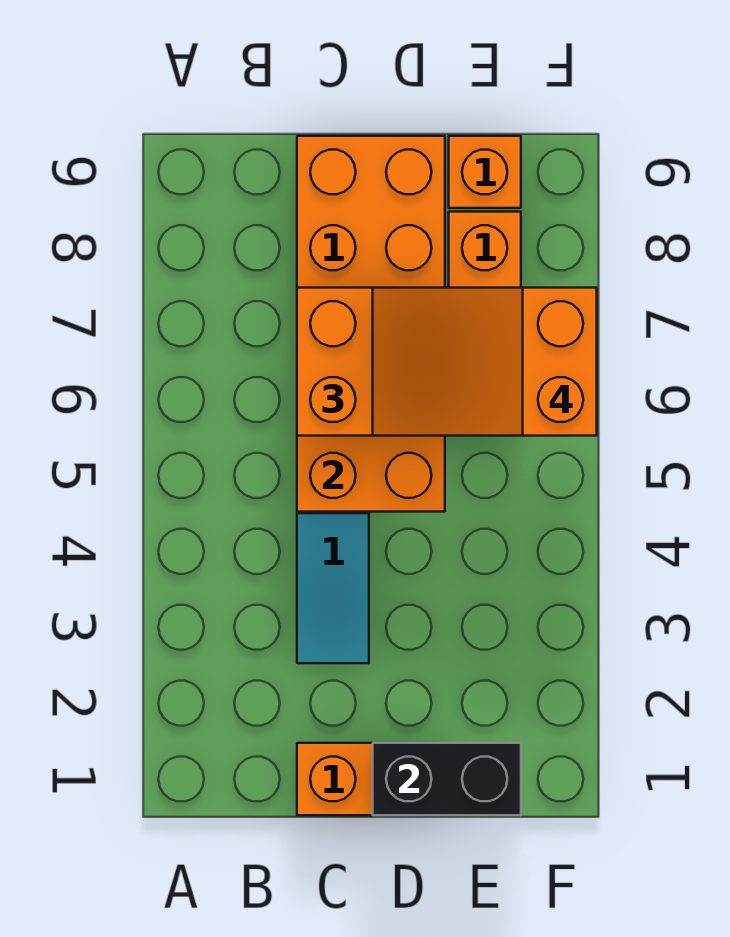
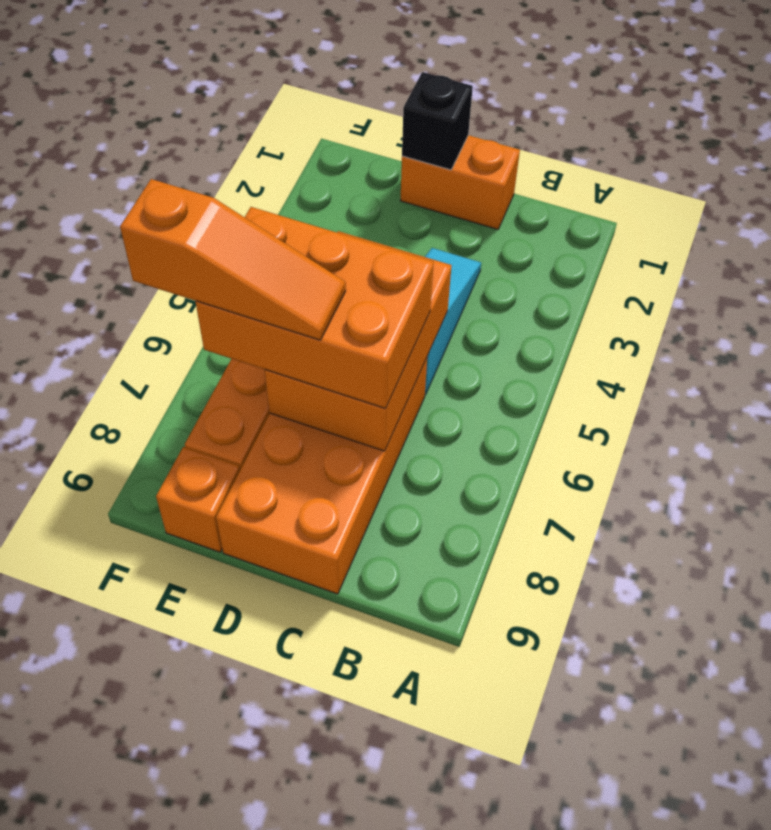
black brick D1:E1 level 2 -> black brick D1 level 2
orange slope D6:F7 level 4 top F -> orange slope D7:F7 level 4 top F

